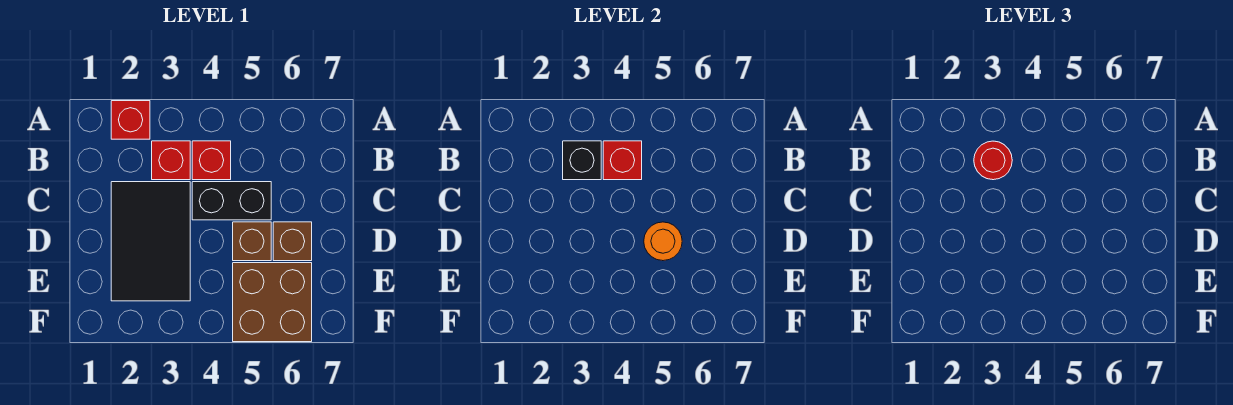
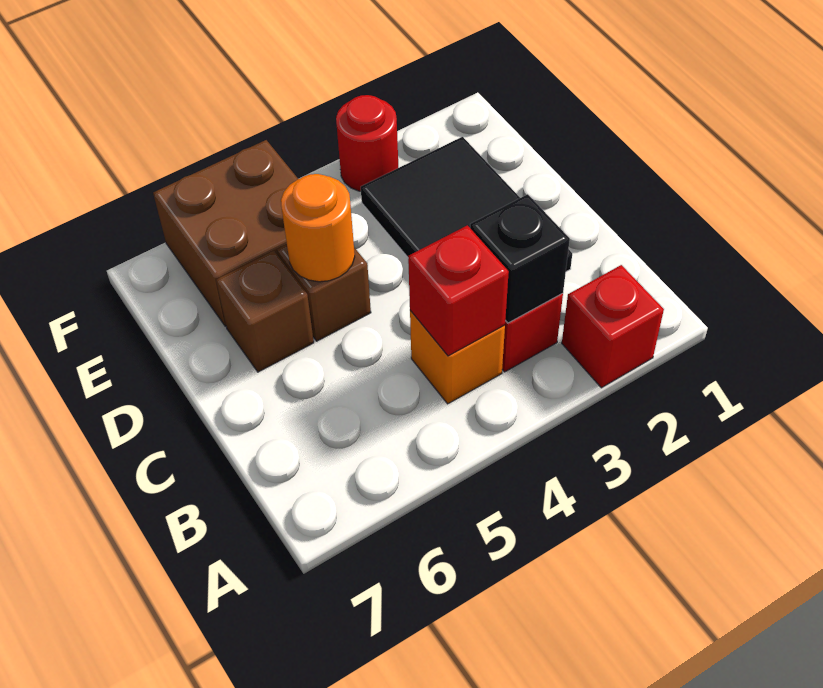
red round brick B3 level 3 -> red round brick F3 level 1
red brick B4 level 1 -> orange brick B4 level 1
black brick C4:C5 level 1 -> none

